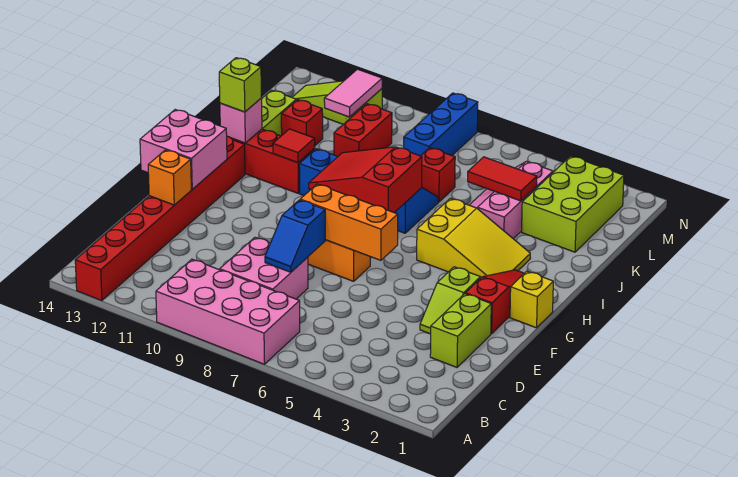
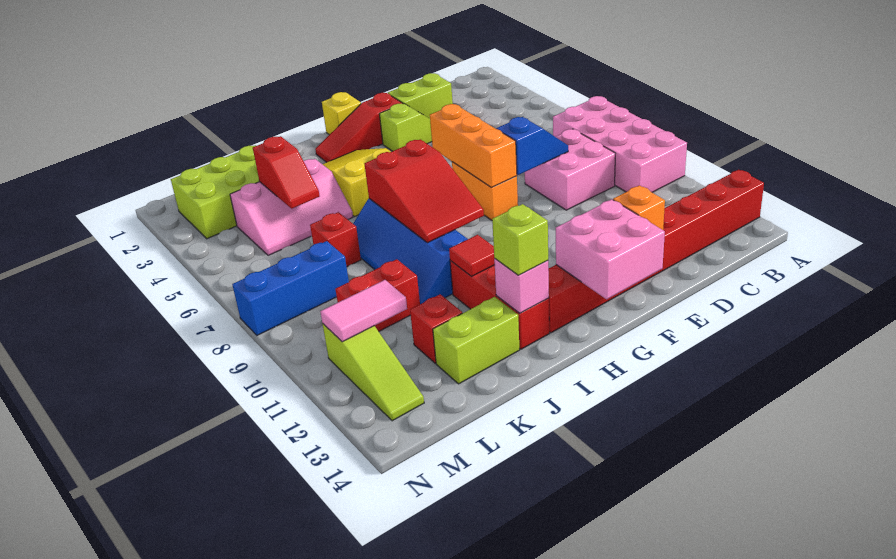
red tile K4:K5 level 2 -> red slope K4:K5 level 2 top 4

